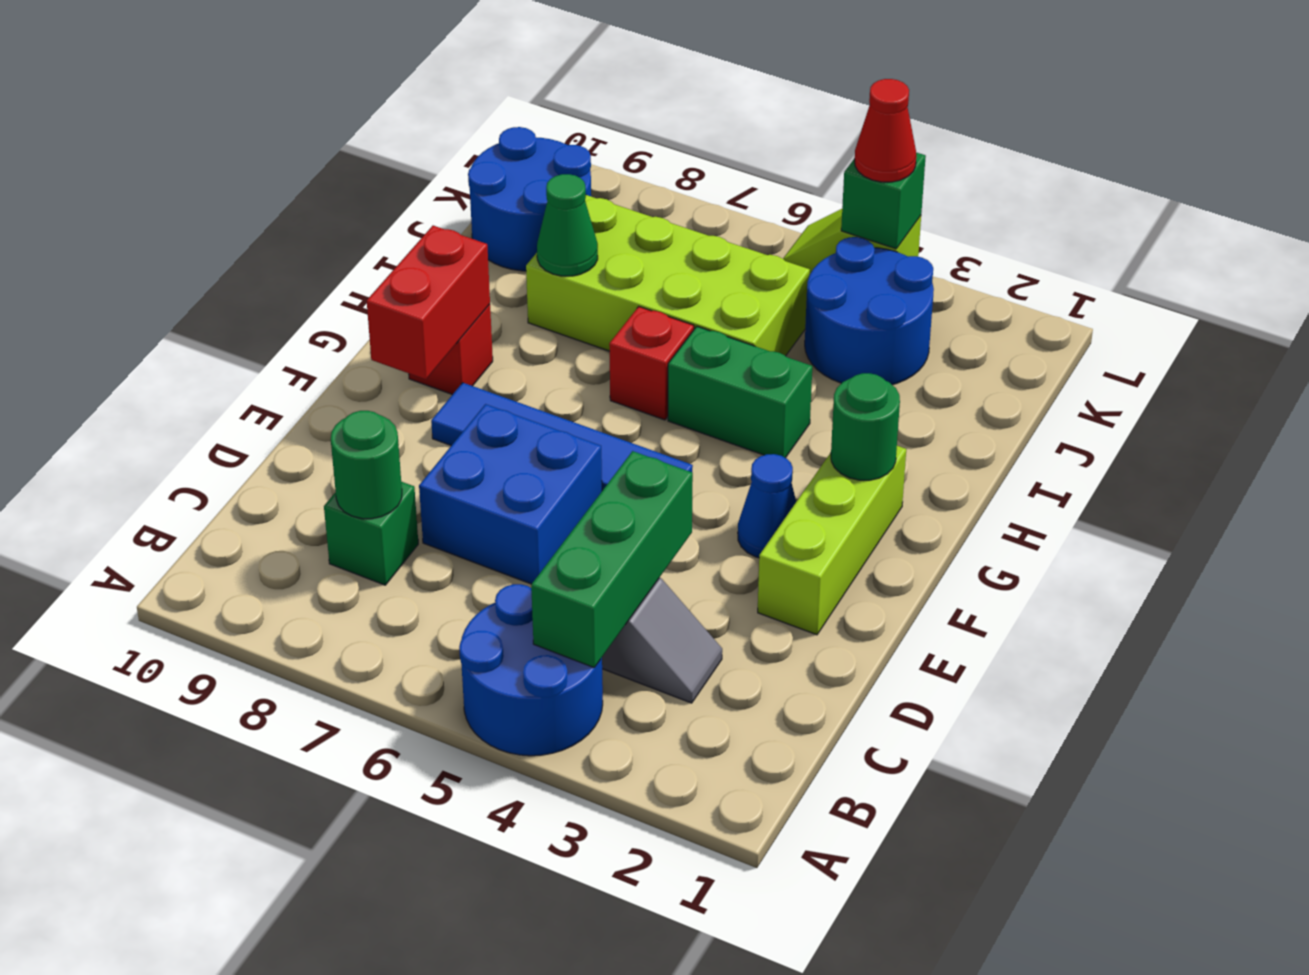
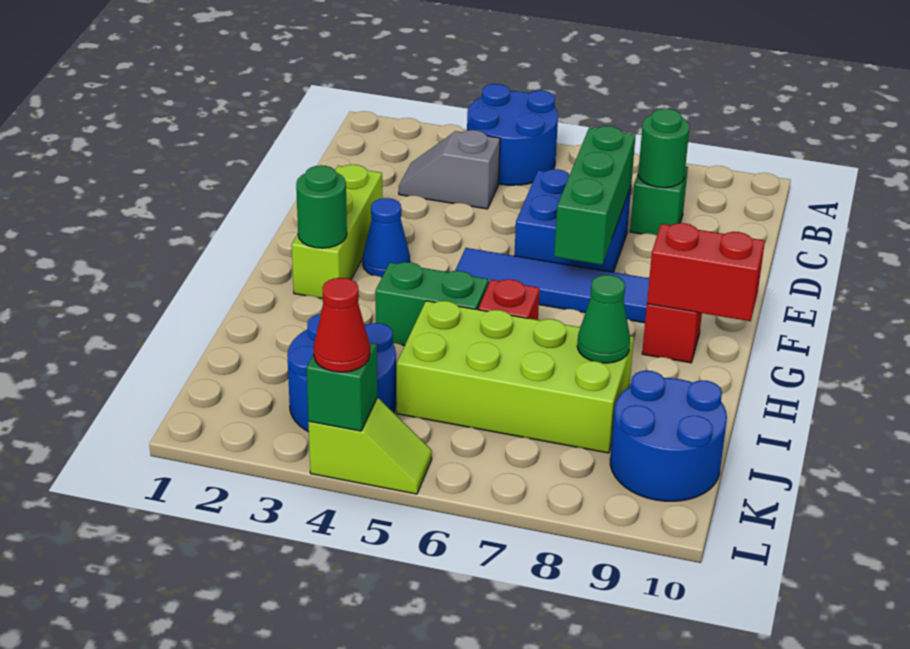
green brick B4:D4 level 2 -> green brick D7:F7 level 2
red brick F9:G9 level 2 -> red brick G9:G10 level 2

